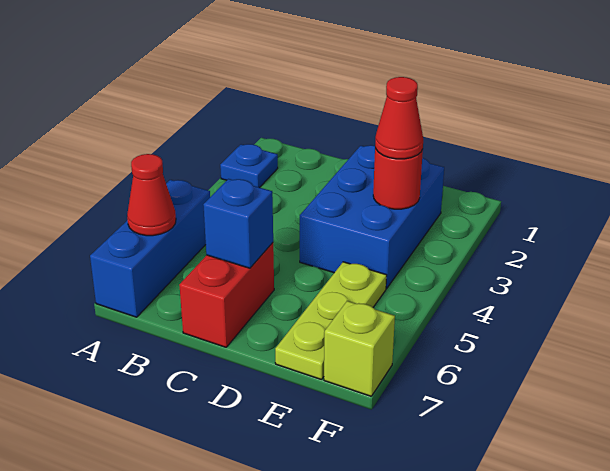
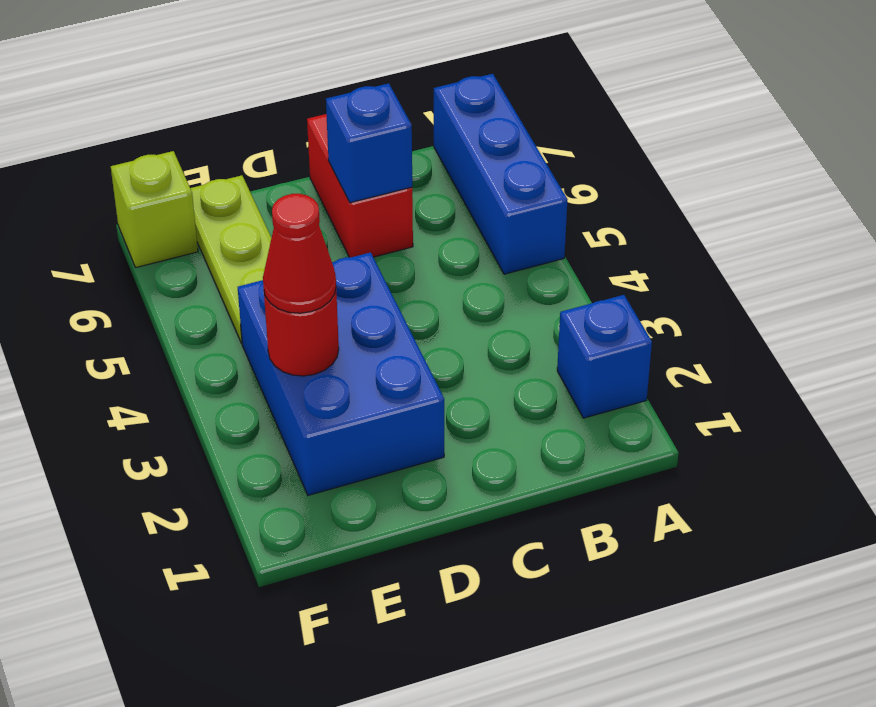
blue plate A2 level 1 -> blue brick A2 level 1
red cone A6 level 2 -> none

